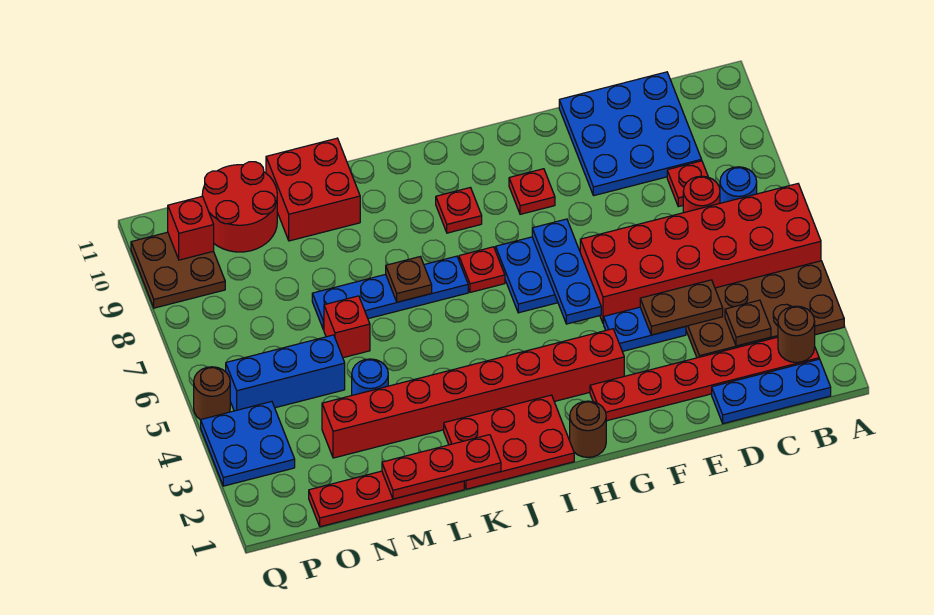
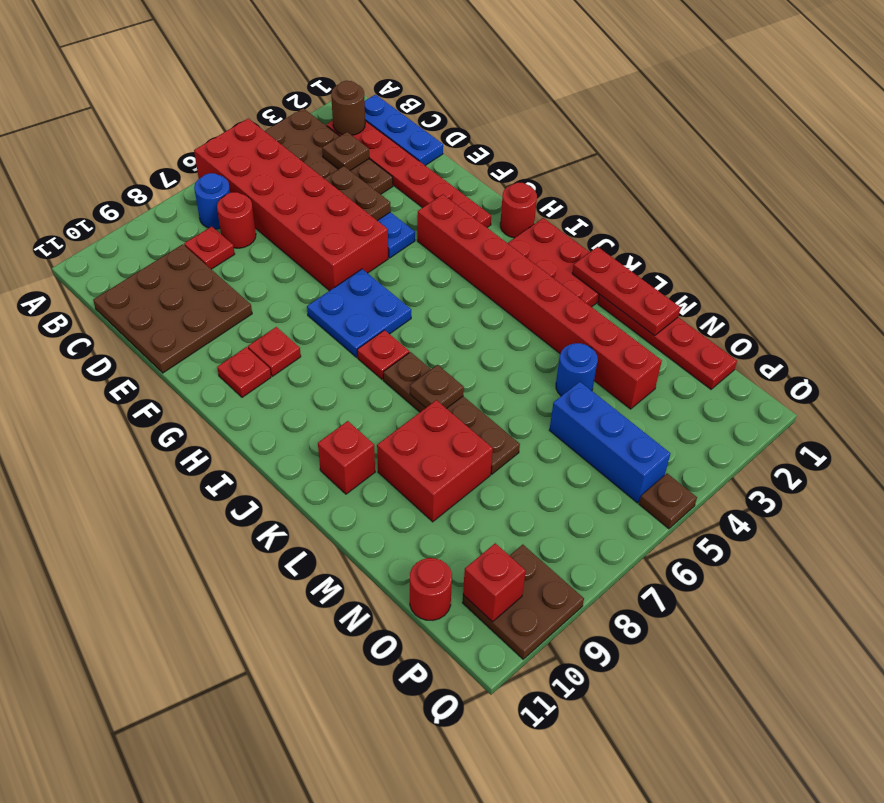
blue plate C9:E11 level 1 -> brown plate C9:E11 level 1
blue plate G5:G7 level 2 -> none
brown round brick H1 level 1 -> red round brick H1 level 1
red plate I9 level 1 -> red plate G10 level 1
blue plate J7:M7 level 1 -> brown plate J7:M7 level 1
red brick L10:M11 level 1 -> red brick L8:M9 level 1
red brick M6 level 1 -> red brick K10 level 1
red round brick N10:O11 level 1 -> red round brick O11 level 1
blue plate P3:Q4 level 1 -> none
brown round brick Q5 level 1 -> brown plate Q5 level 1

